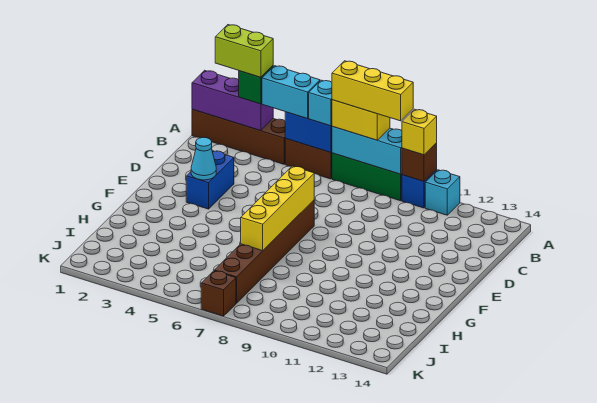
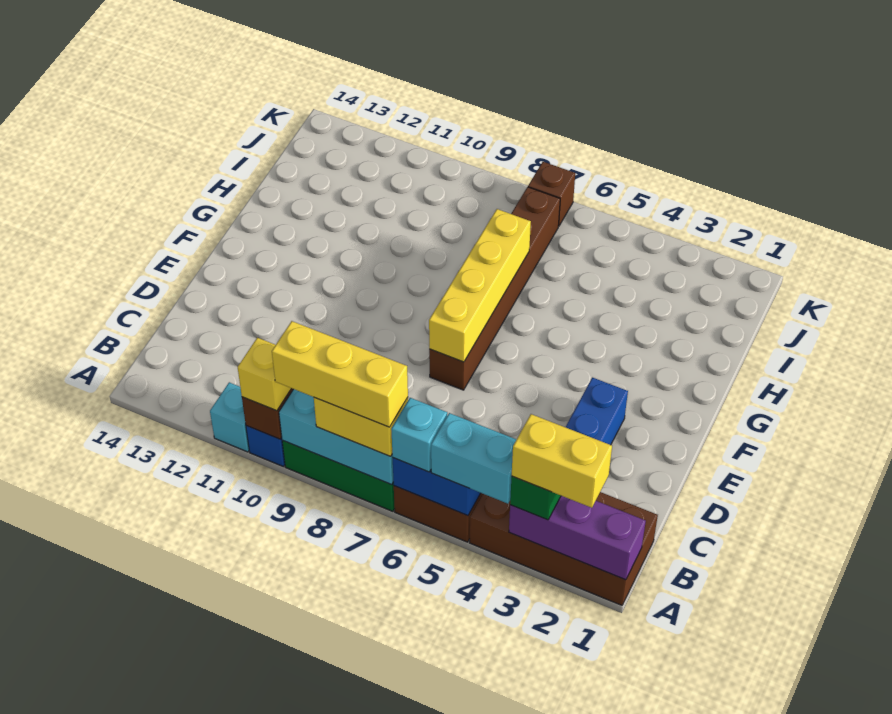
brown brick A1:A4 level 1 -> brown brick A1:B4 level 1
lime brick A2:A3 level 4 -> yellow brick A2:A3 level 4
cyan cone E3 level 2 -> none

